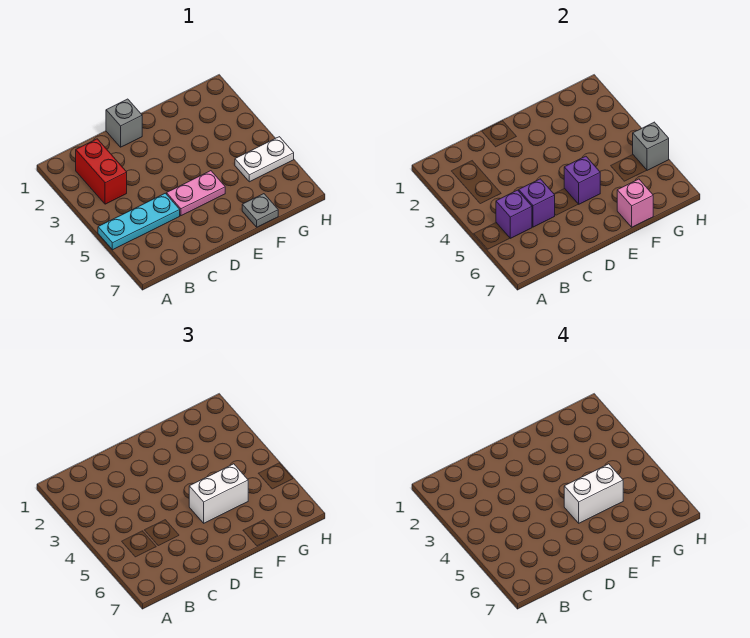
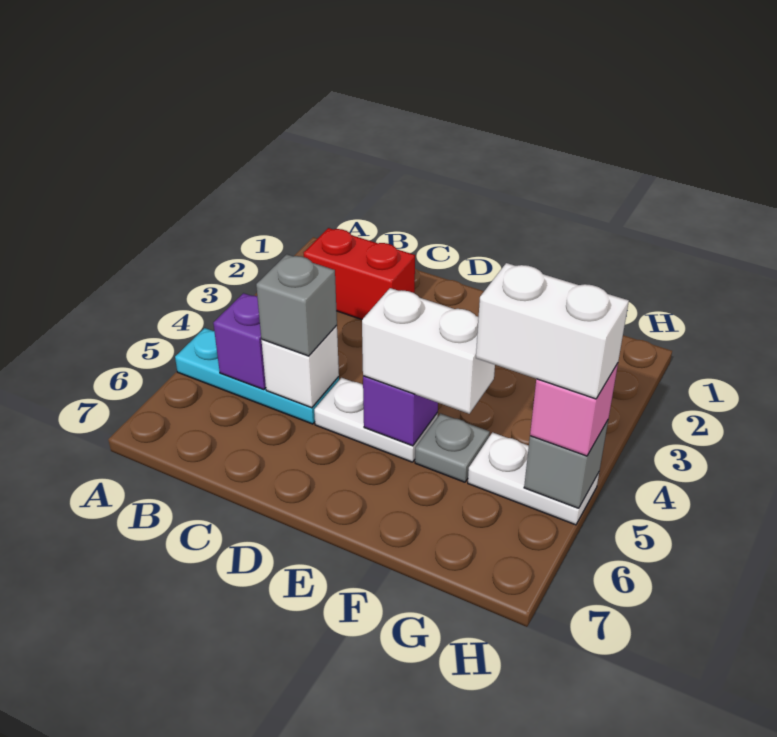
red brick B2:B3 level 1 -> red brick B2:C2 level 1
purple brick C5 level 2 -> white brick C5 level 2
grey brick D1 level 1 -> grey brick C5 level 3
pink plate D5:E5 level 1 -> white plate D5:E5 level 1
white brick E5:F5 level 4 -> white brick G5:H5 level 4
grey plate F7 level 1 -> grey plate F5 level 1
pink brick F7 level 2 -> pink brick H5 level 3

